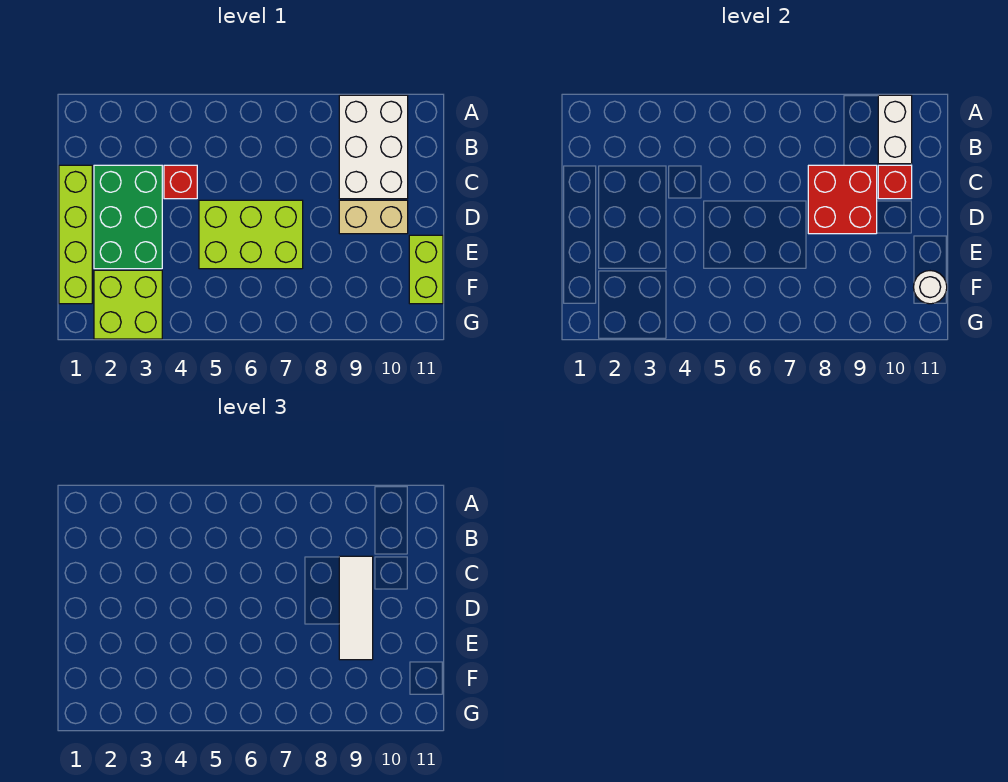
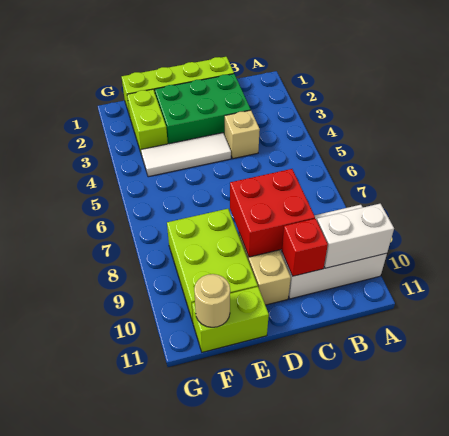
red brick C4 level 1 -> tan brick C4 level 1
white tile C9:E9 level 3 -> white tile D4:F4 level 1
lime brick D5:E7 level 1 -> lime brick E8:F10 level 1
lime brick F2:G3 level 1 -> lime brick F2:F3 level 1
white round brick F11 level 2 -> tan round brick F11 level 2

